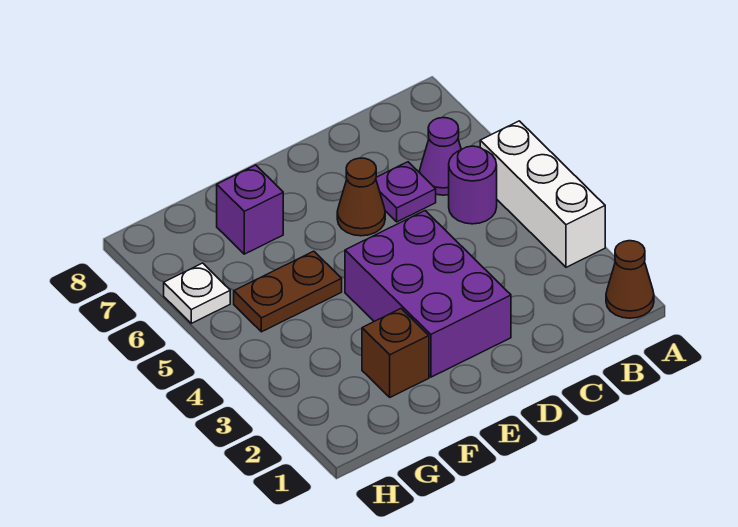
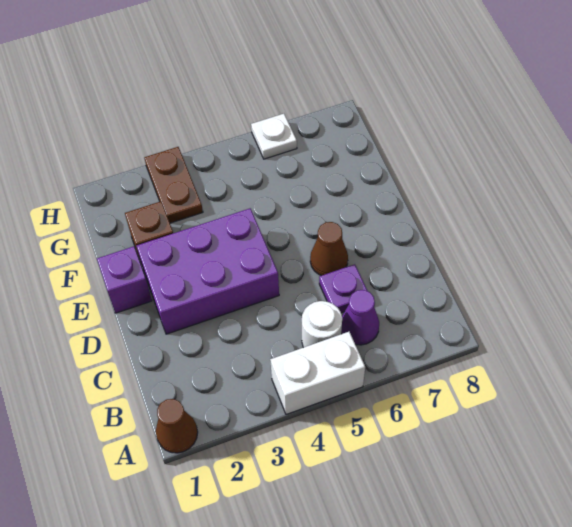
white brick A3:A5 level 1 -> white brick A4:A5 level 1
purple round brick B5 level 1 -> white round brick B5 level 1
brown plate F5:G5 level 1 -> brown plate G3:H3 level 1
purple brick F7 level 1 -> purple brick E1 level 1

